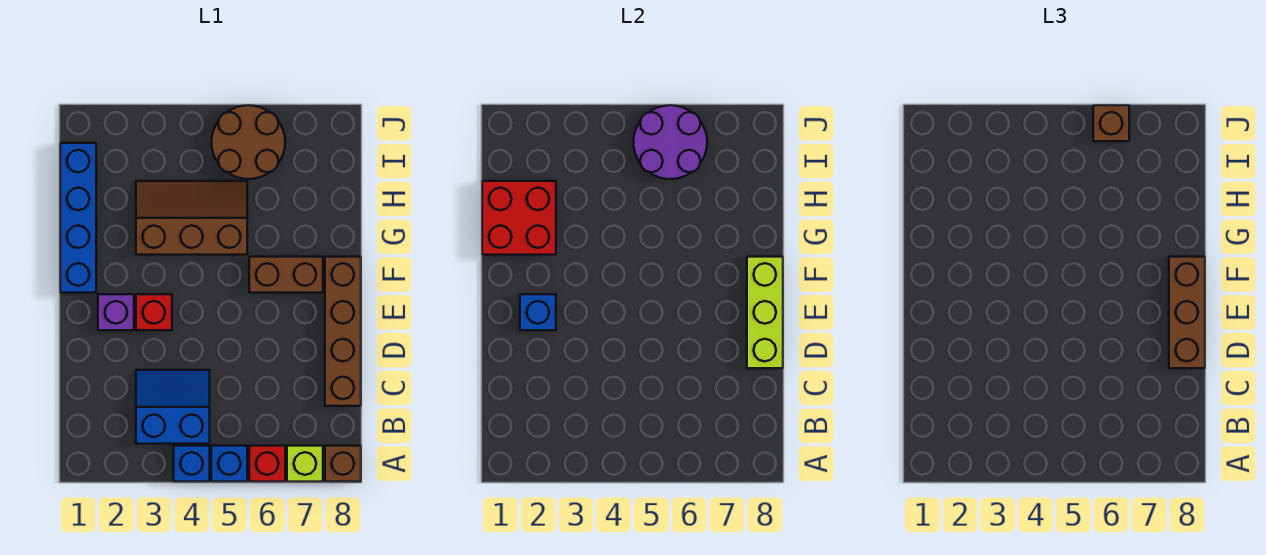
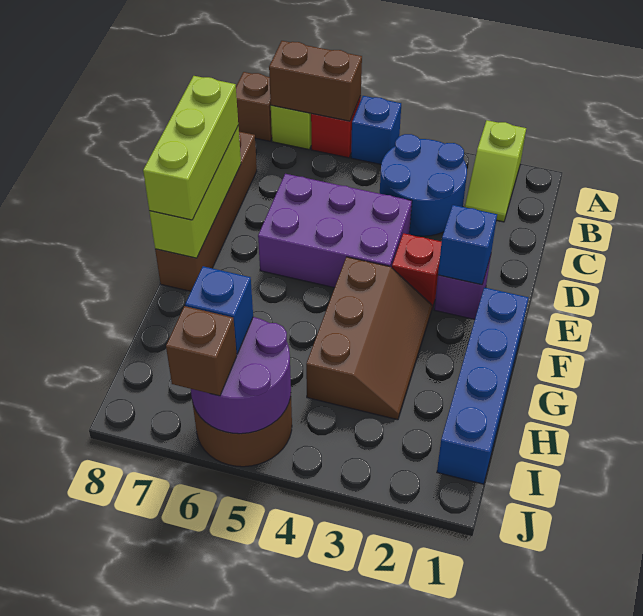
none -> lime slope A2:B2 level 1 top A
blue brick A4 level 1 -> blue brick I6 level 3
blue slope B3:C4 level 1 top B -> blue round brick B3:C4 level 1
none -> purple brick D4:E6 level 1
brown brick D8:F8 level 3 -> lime brick D8:F8 level 3
brown brick F6:F7 level 1 -> brown brick A6:A7 level 2
red brick G1:H2 level 2 -> none
brown slope G3:H5 level 1 top G -> brown slope F3:H4 level 1 top 4

